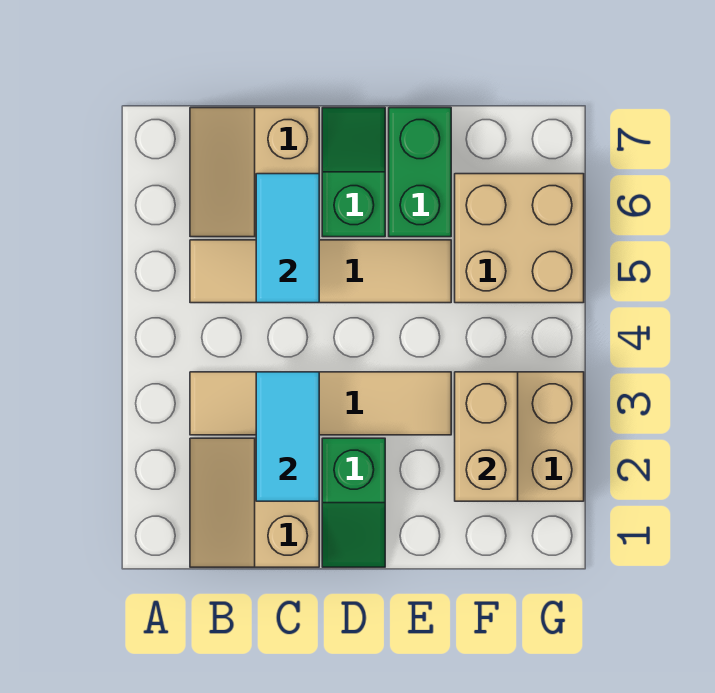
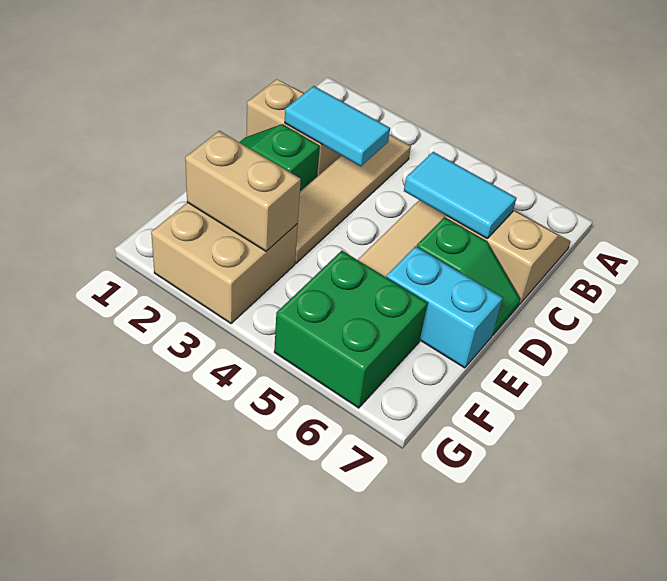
green brick E6:E7 level 1 -> cyan brick E6:E7 level 1
tan brick F5:G6 level 1 -> green brick F5:G6 level 1

